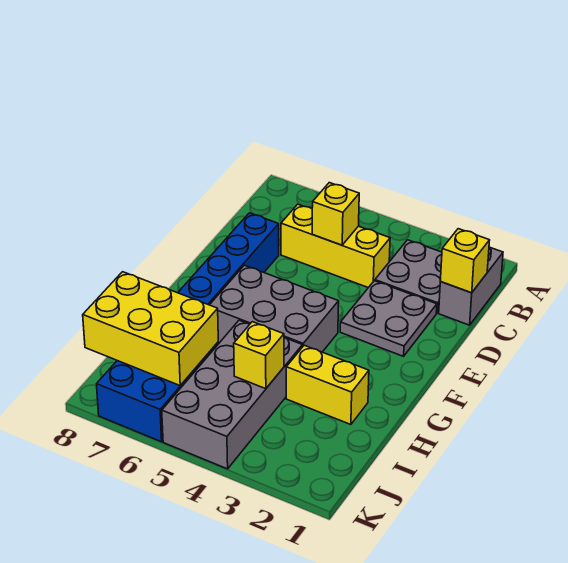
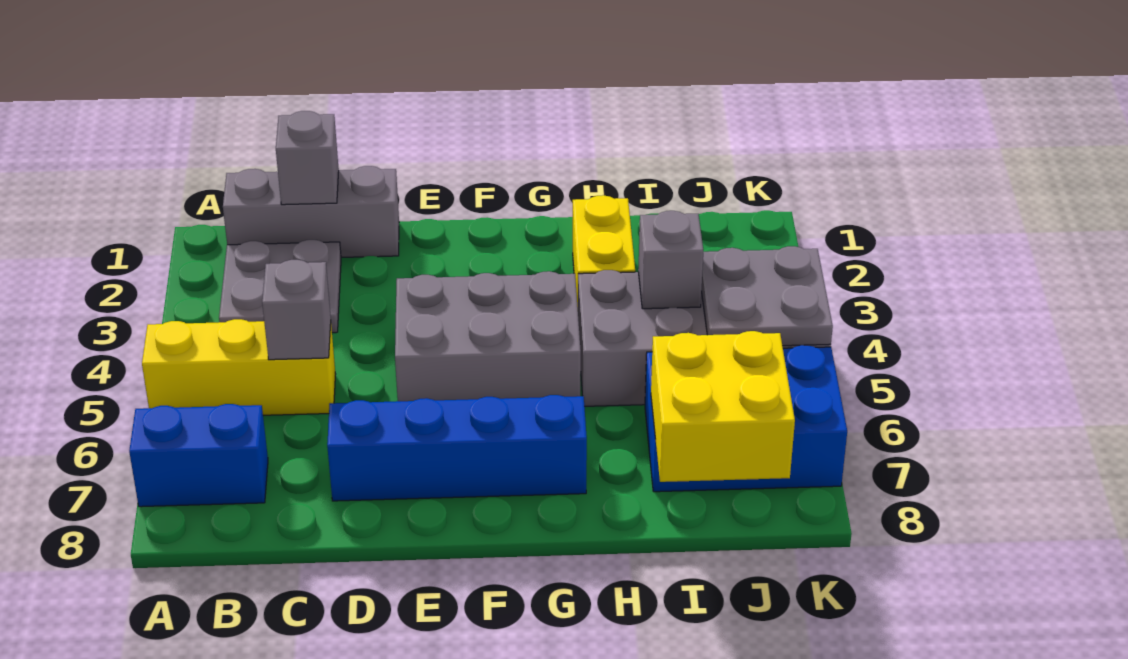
none -> blue brick A7:B7 level 1
grey brick B1:C1 level 1 -> grey brick B1:D1 level 1
yellow brick C1 level 2 -> grey brick C1 level 2
yellow brick C4:C6 level 1 -> yellow brick A5:C5 level 1
yellow brick C5 level 2 -> grey brick C5 level 2
grey plate D2:E3 level 1 -> grey plate J4:K5 level 2
grey brick F4:G6 level 1 -> grey brick E4:G5 level 1
yellow brick I4 level 2 -> grey brick I4 level 2
yellow brick I6:J8 level 2 -> yellow brick I7:J8 level 2

